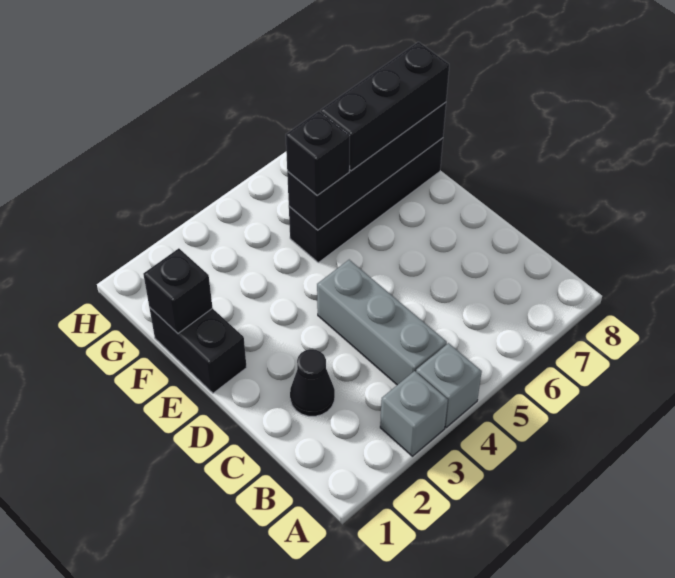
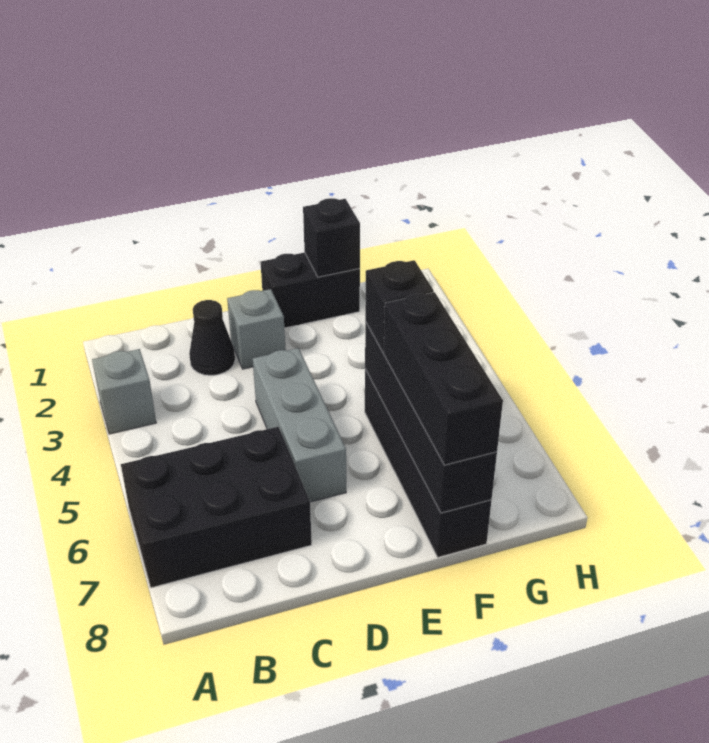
grey brick A4 level 1 -> grey brick D2 level 1
none -> black brick A6:C7 level 1
grey brick B4:D4 level 1 -> grey brick D4:D6 level 1

